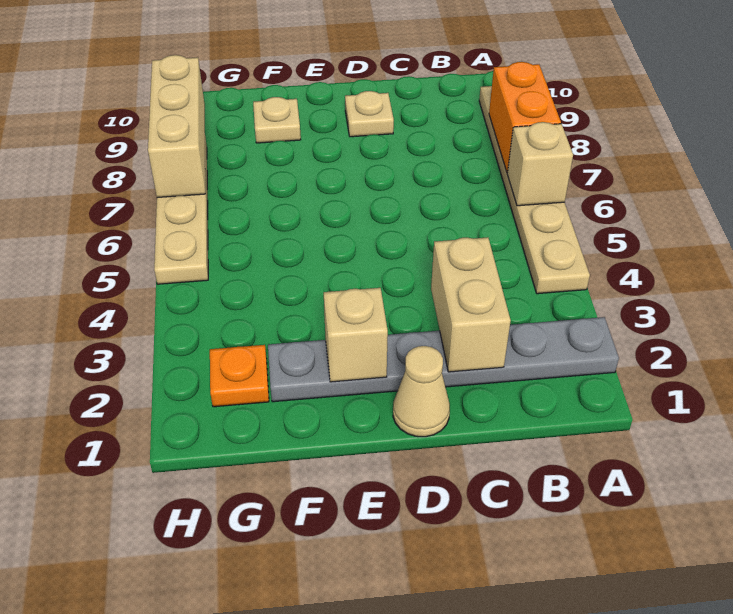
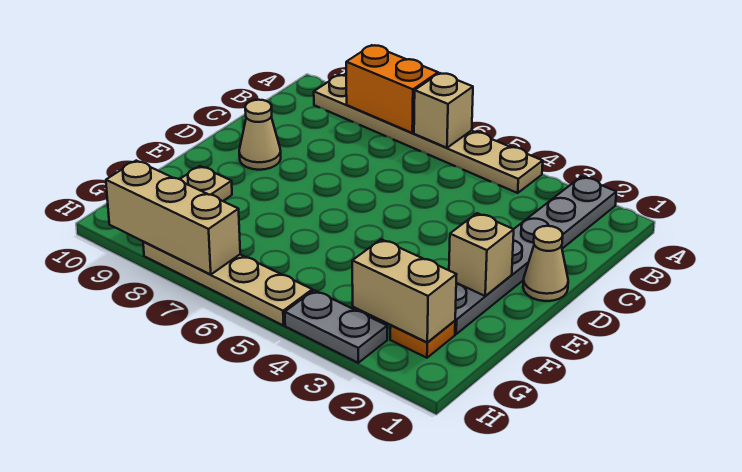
tan brick C2:C3 level 2 -> tan brick G2:G3 level 2
tan plate D9 level 1 -> tan cone D9 level 1
none -> grey plate H3:H4 level 1

